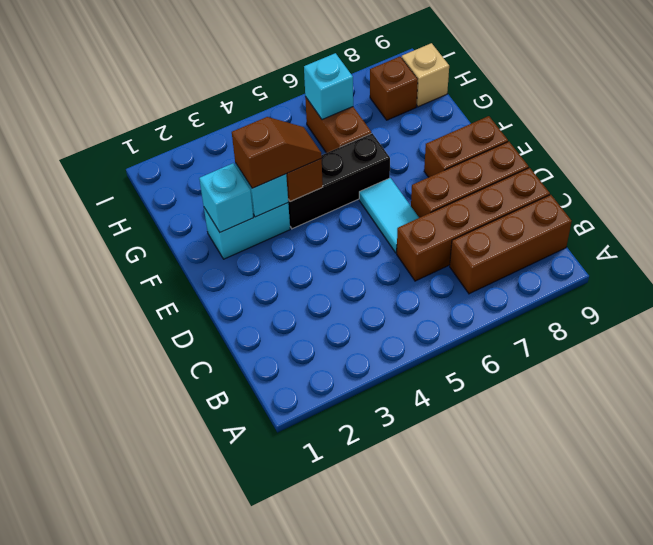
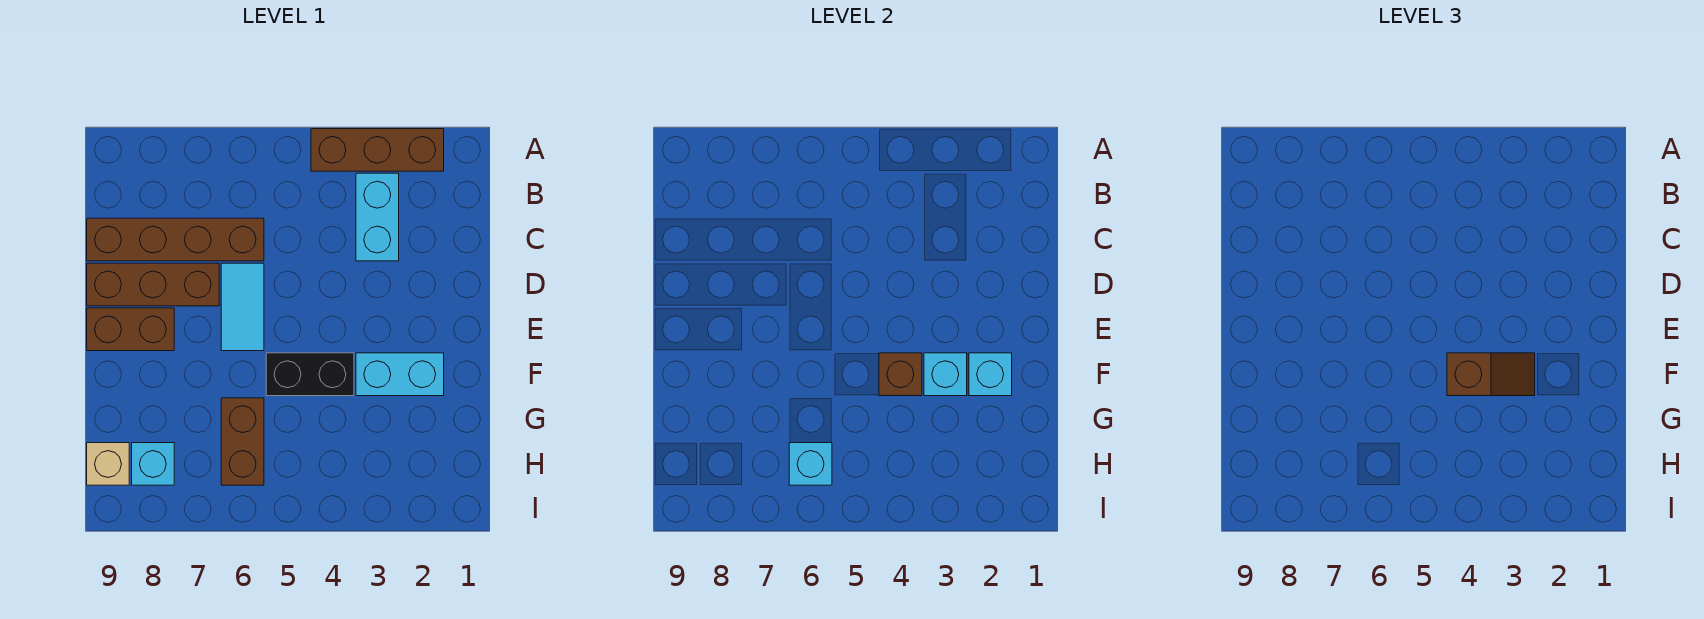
none -> cyan brick B3:C3 level 1
brown brick B7:B9 level 1 -> brown brick A2:A4 level 1
brown slope F3:F4 level 3 top 3 -> brown slope F3:F4 level 3 top 4
black brick F4:F6 level 1 -> black brick F4:F5 level 1
brown brick H8 level 1 -> cyan brick H8 level 1

